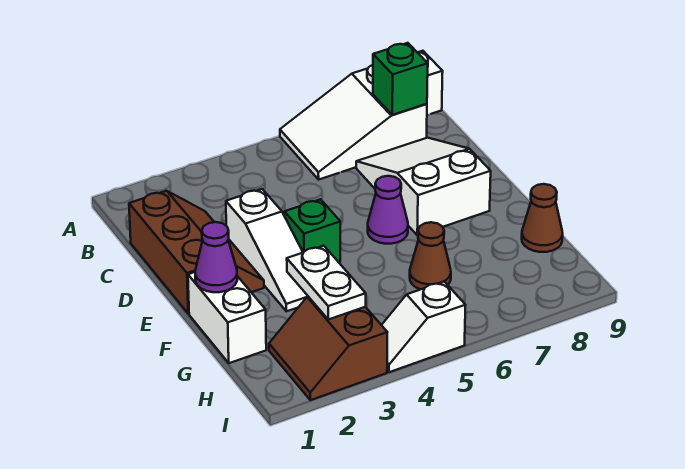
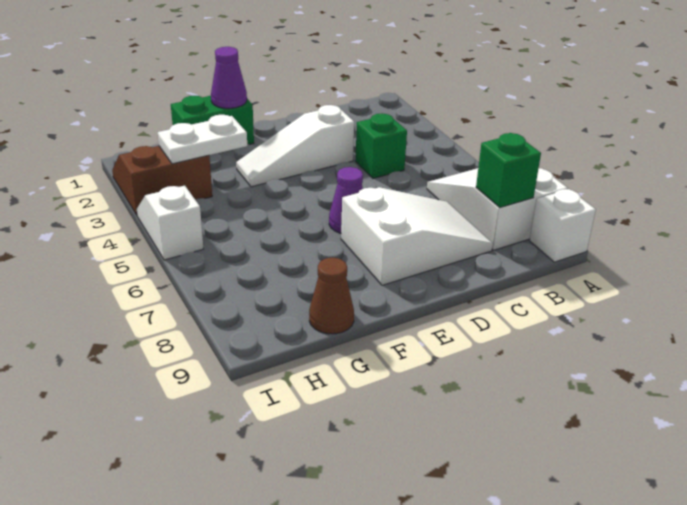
brown slope C1:E2 level 1 top 1 -> none
green brick E4 level 1 -> green brick C4 level 1
white brick F1:G1 level 1 -> green brick F1:G1 level 1
brown cone G6 level 1 -> none

